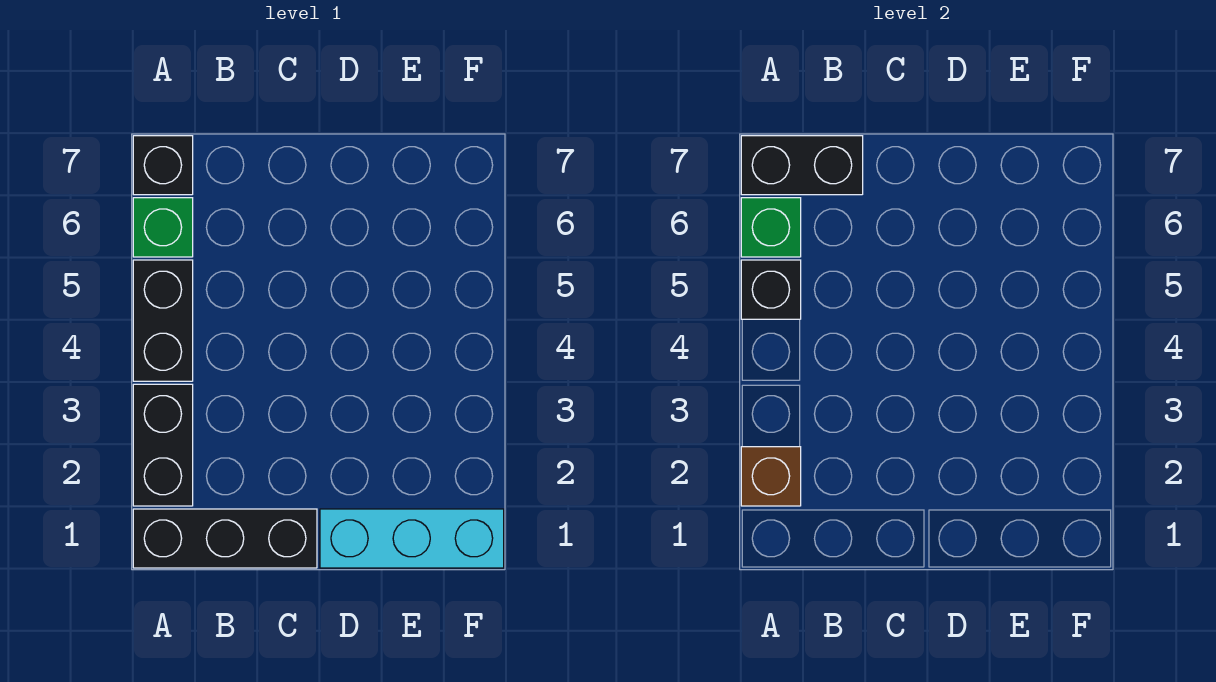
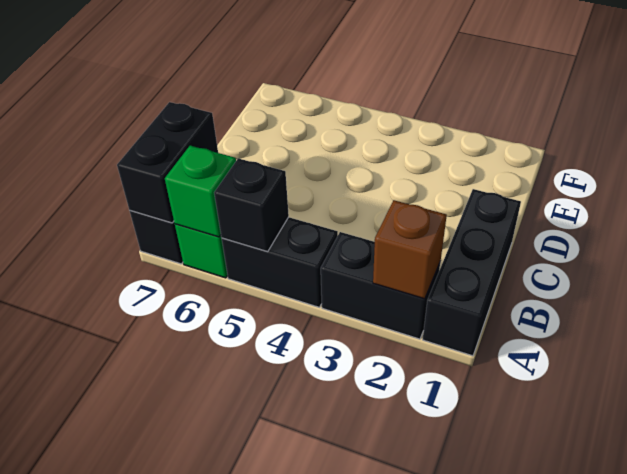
cyan brick D1:F1 level 1 -> none

